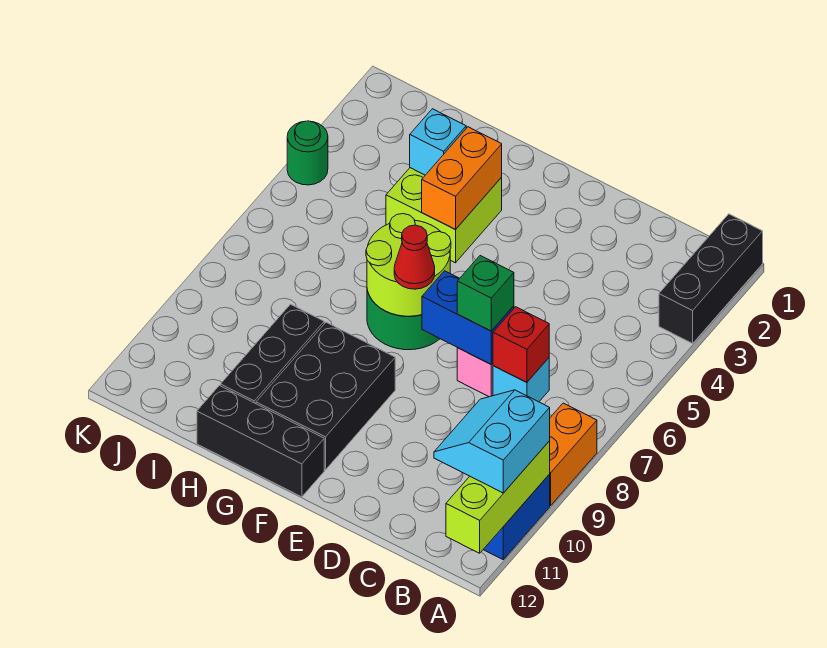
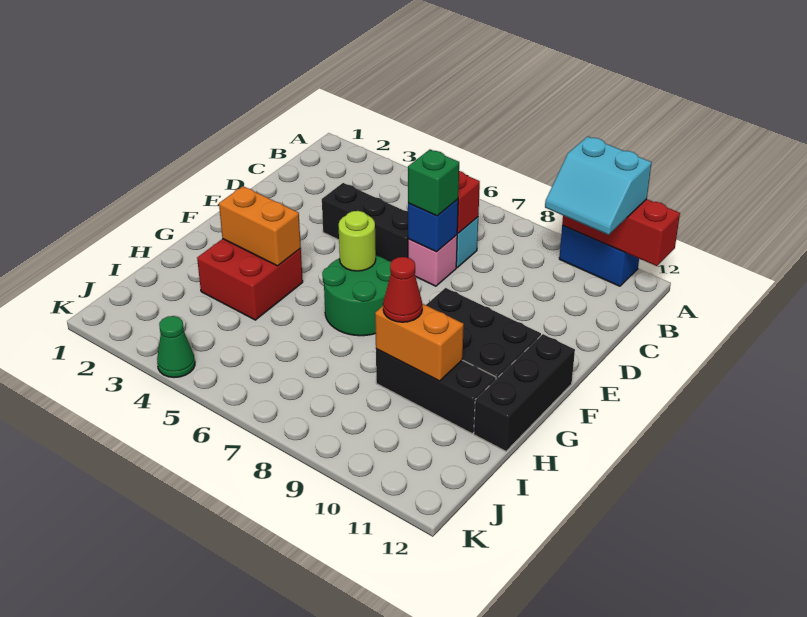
black brick A1:A3 level 1 -> black brick D4:D6 level 1
orange brick A8:A9 level 1 -> orange brick H9:H10 level 2
lime brick A10:A12 level 2 -> red brick A10:A12 level 2
blue brick D7:E7 level 2 -> blue brick D7 level 2
lime round brick F6:G7 level 2 -> lime round brick F6 level 2
red cone F7 level 3 -> red cone H9 level 3
lime brick G3:H4 level 1 -> red brick G3:H4 level 1
cyan brick H3 level 2 -> none
green round brick K4 level 1 -> green cone K4 level 1

